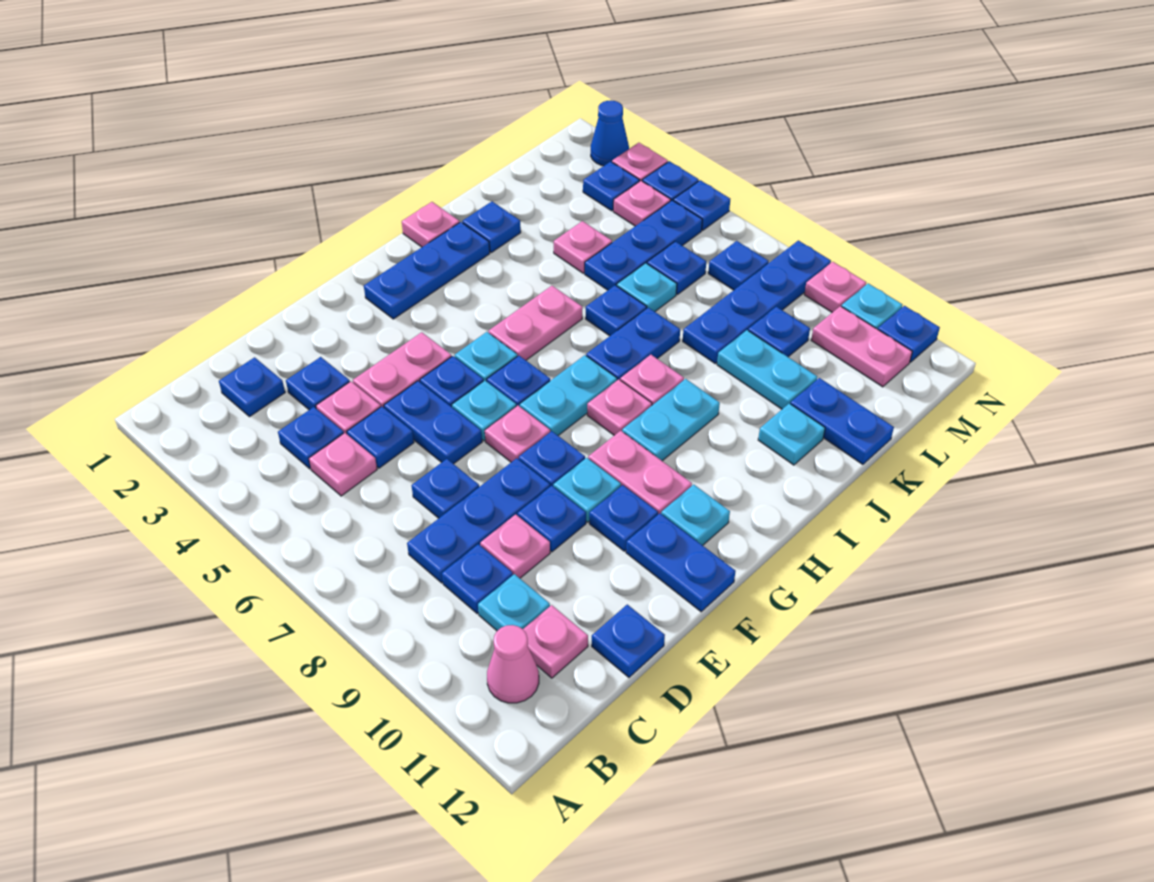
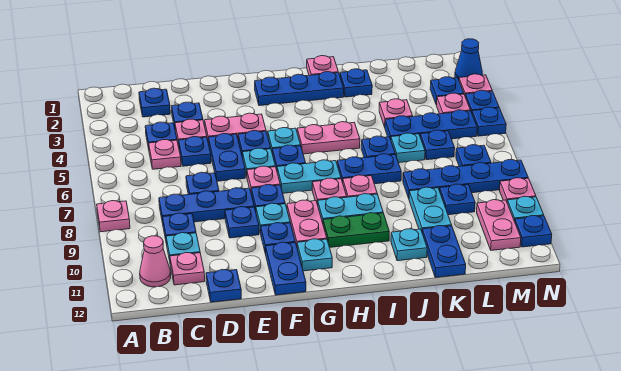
pink plate D9 level 1 -> pink plate A8 level 1
none -> green plate H10:I10 level 1

